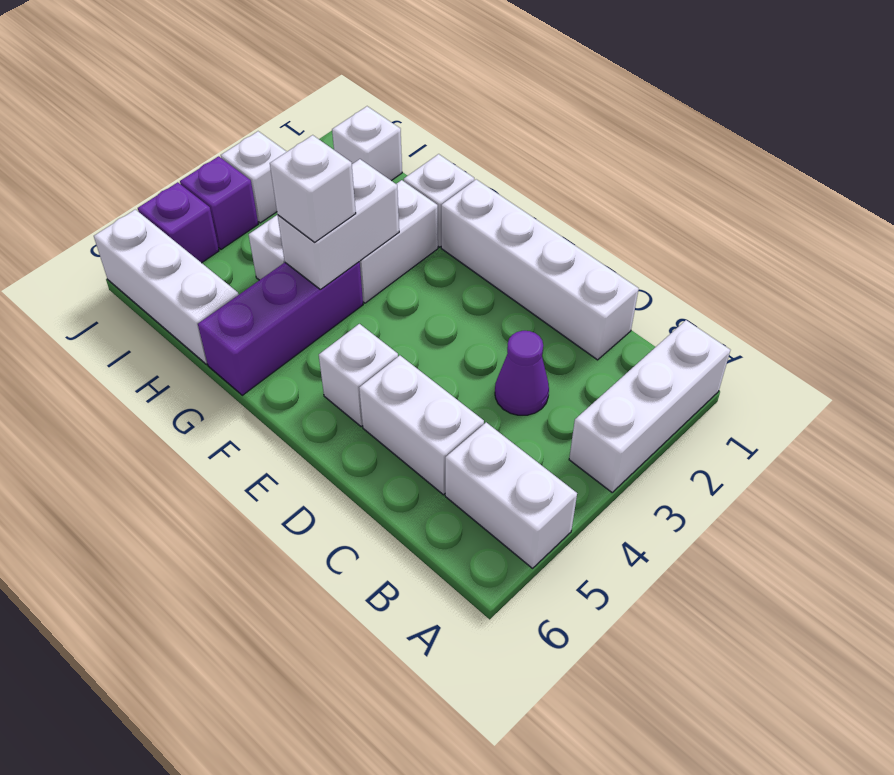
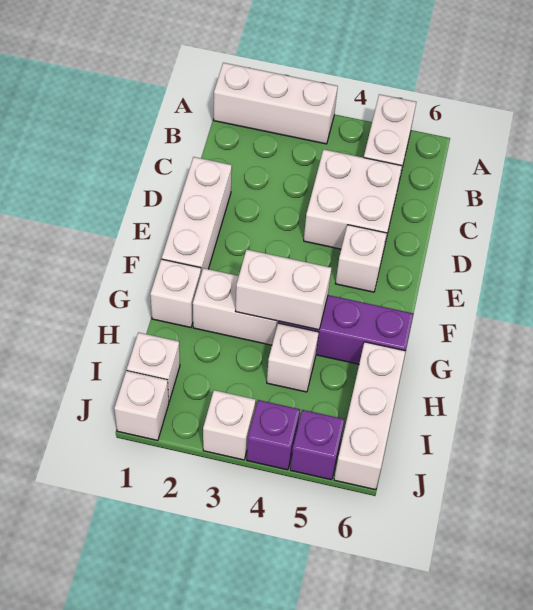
white brick C1:F1 level 1 -> white brick D1:F1 level 1
purple cone C3 level 1 -> none
white brick C5:D5 level 1 -> white brick C4:D5 level 1
white brick G4 level 3 -> white brick J1 level 1

